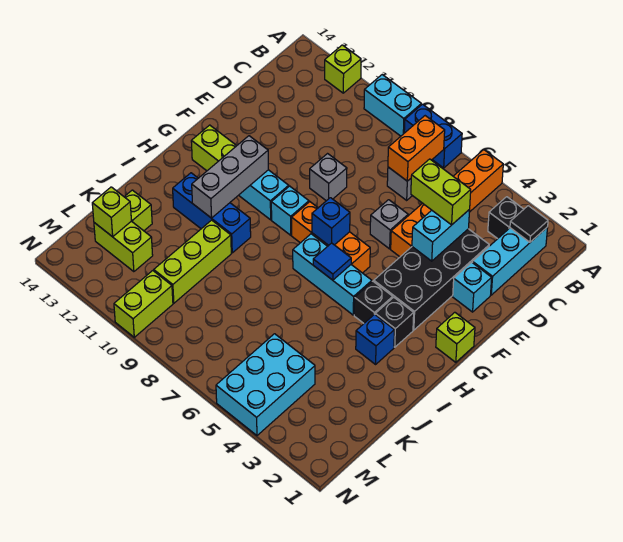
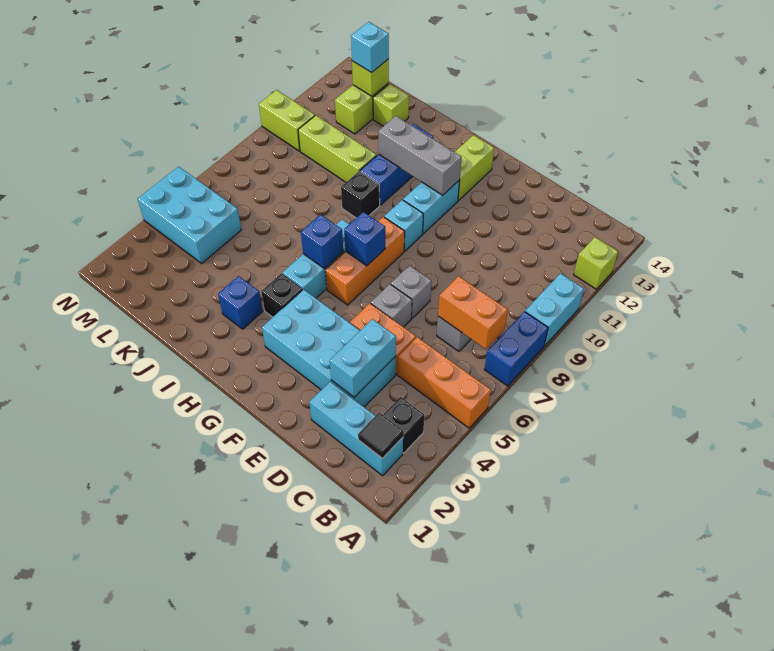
black brick D3:G4 level 1 -> cyan brick D3:G4 level 1
cyan brick D4:E4 level 2 -> cyan brick D3:D4 level 2
lime brick D4:D5 level 3 -> none
cyan brick E2 level 1 -> cyan brick L13 level 3
grey brick E9 level 1 -> grey brick E7 level 1
lime brick G1 level 1 -> none
black brick H3 level 1 -> black brick I9 level 1
blue tile H6 level 2 -> blue brick H6 level 2

